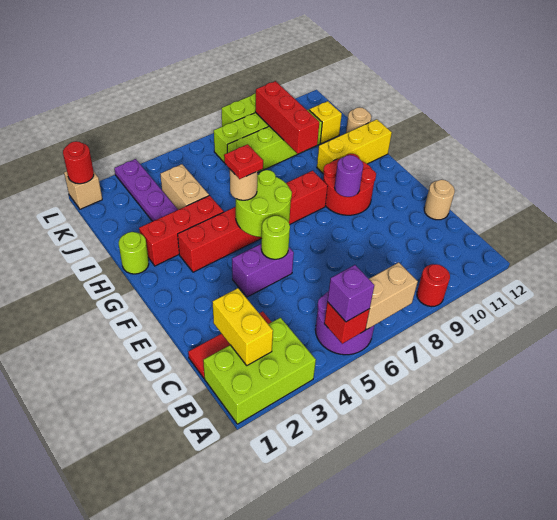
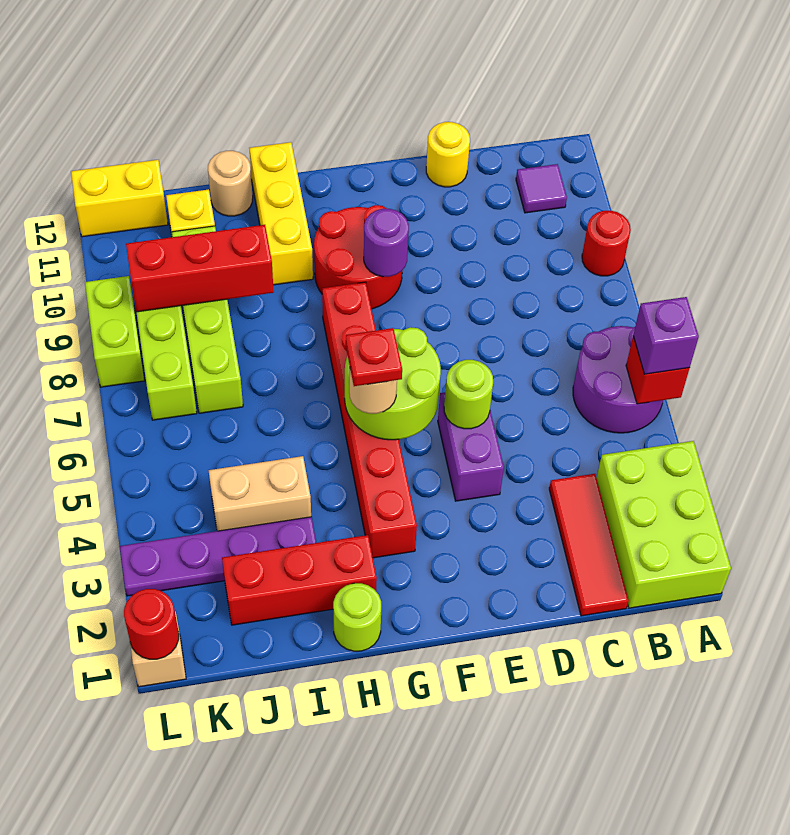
tan brick A6:A7 level 2 -> none
yellow brick B2:C2 level 2 -> yellow brick K12:L12 level 1
none -> purple tile B11 level 1
tan round brick D12 level 1 -> yellow round brick D12 level 1
red brick H2:H4 level 1 -> red brick H2:J2 level 1

